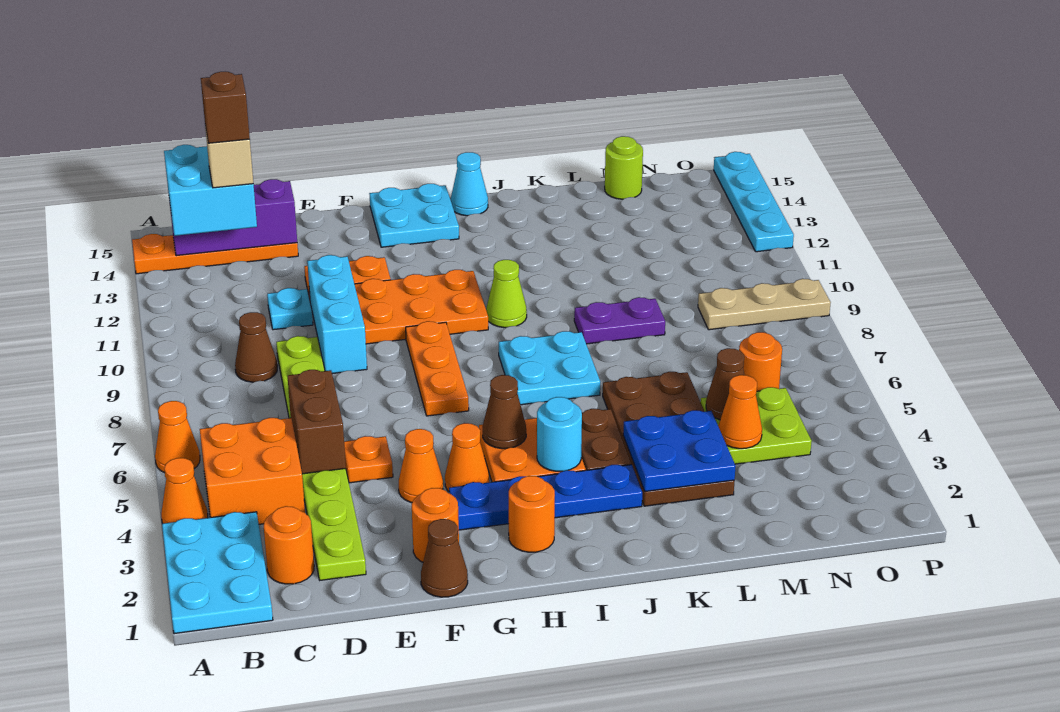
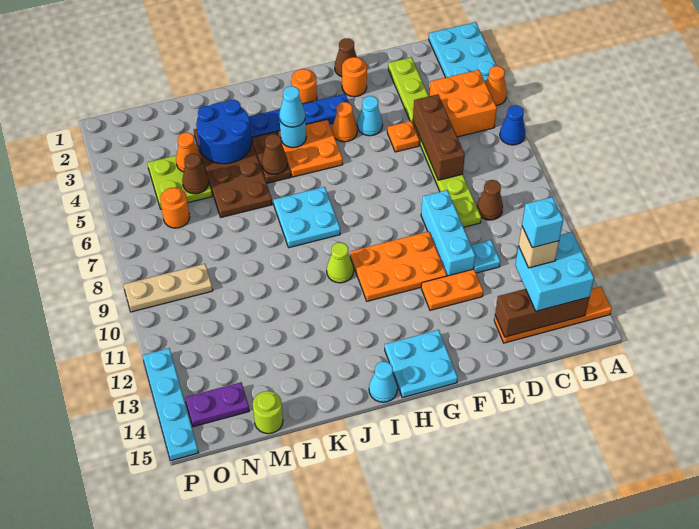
orange cone A6 level 1 -> blue cone A6 level 1
purple brick B14:D14 level 2 -> brown brick B14:D14 level 2
orange round brick C2 level 1 -> none
brown brick C13 level 5 -> cyan brick C13 level 5
brown brick D5:D6 level 2 -> brown brick D5:D7 level 2
orange cone F4 level 1 -> cyan cone F4 level 1
orange plate G7:G9 level 1 -> none
brown cone H5 level 2 -> brown cone J5 level 2
none -> cyan cone I4 level 3
blue plate K3:L4 level 2 -> blue round brick K3:L4 level 2
purple plate K9:L9 level 1 -> purple plate N14:O14 level 1

